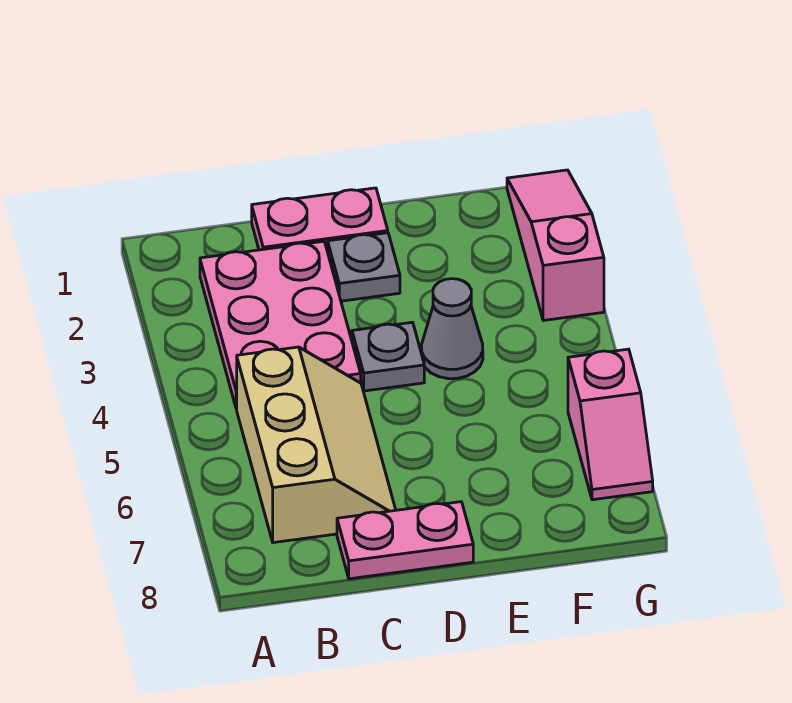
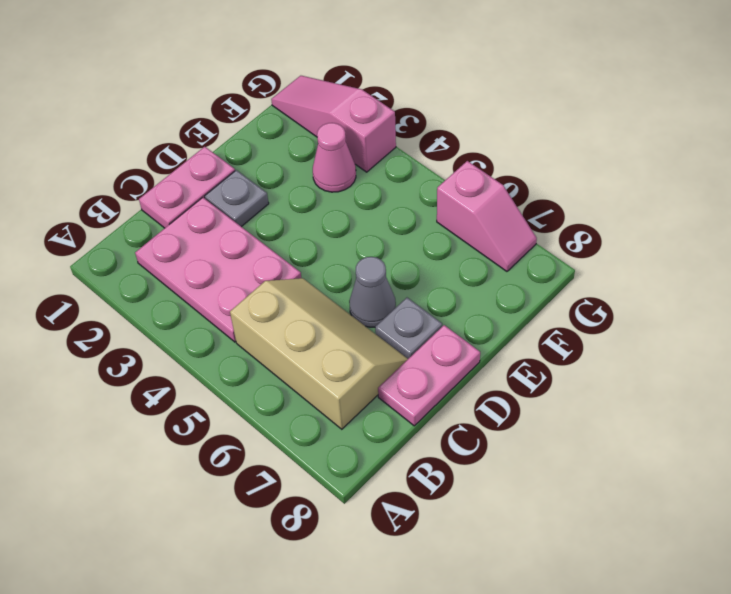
grey plate D4 level 1 -> grey plate D7 level 1
grey cone E4 level 1 -> grey cone D6 level 1
none -> pink cone F3 level 1

